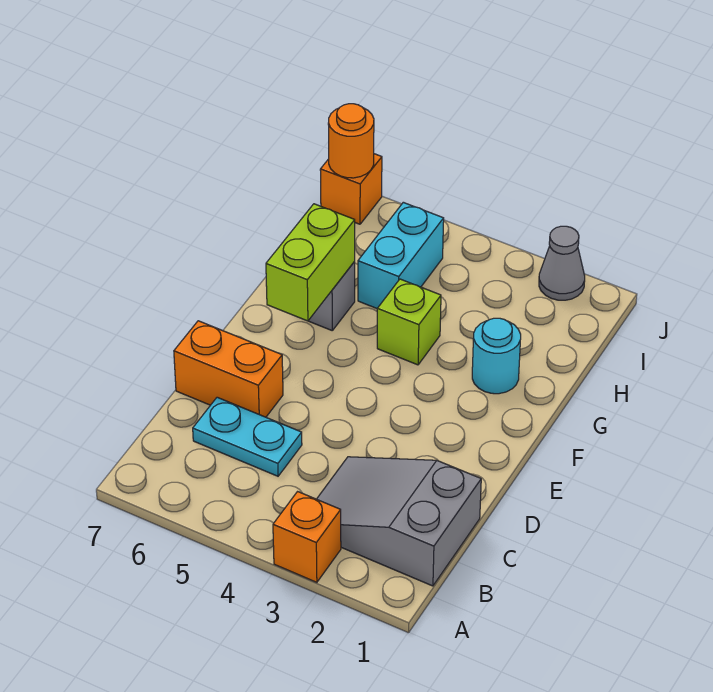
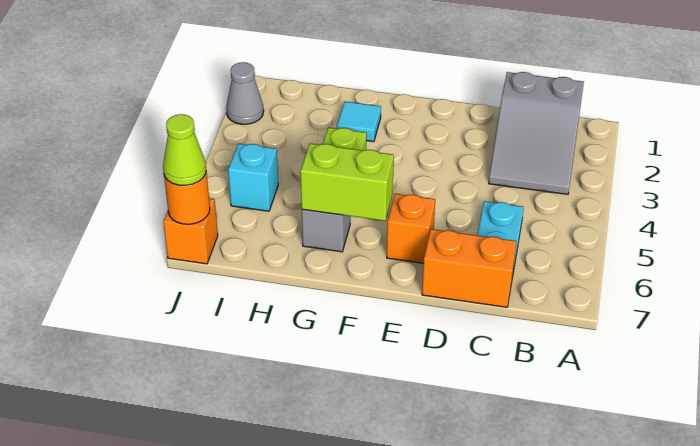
orange brick A3 level 1 -> orange brick E6 level 1
orange brick D6:D7 level 1 -> orange brick C7:D7 level 1
cyan round brick G2 level 1 -> cyan tile G2 level 1
cyan brick H5:I5 level 1 -> cyan brick I5 level 1
none -> lime cone J7 level 3

